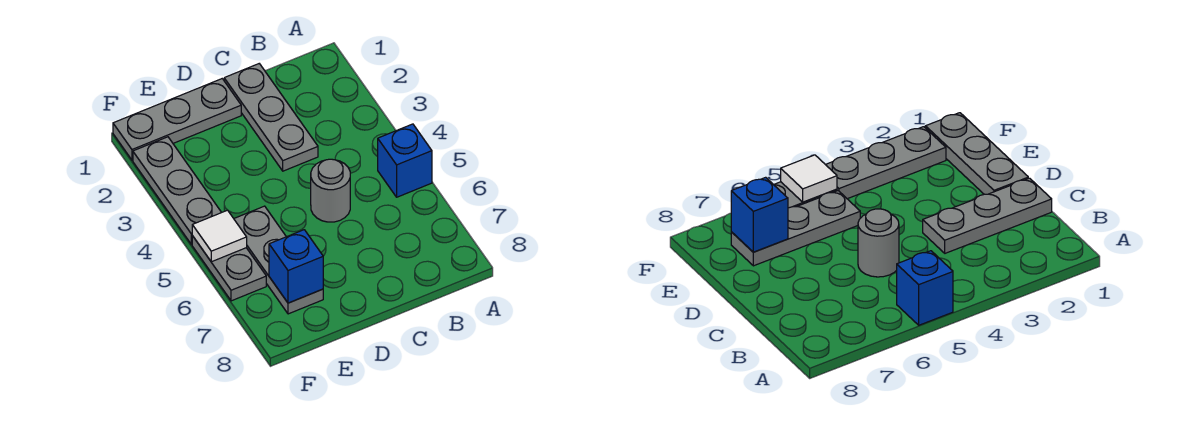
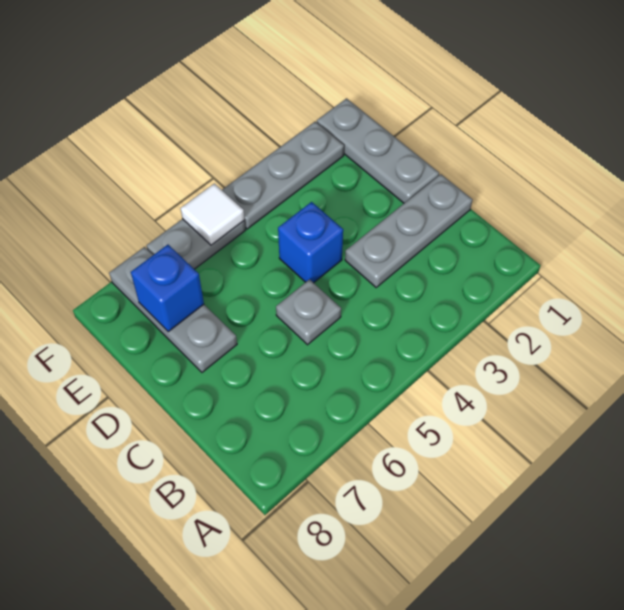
blue brick A5 level 1 -> blue brick D4 level 1
grey round brick C5 level 1 -> grey plate C5 level 1
grey plate E5:E7 level 1 -> grey plate D7:F7 level 1

